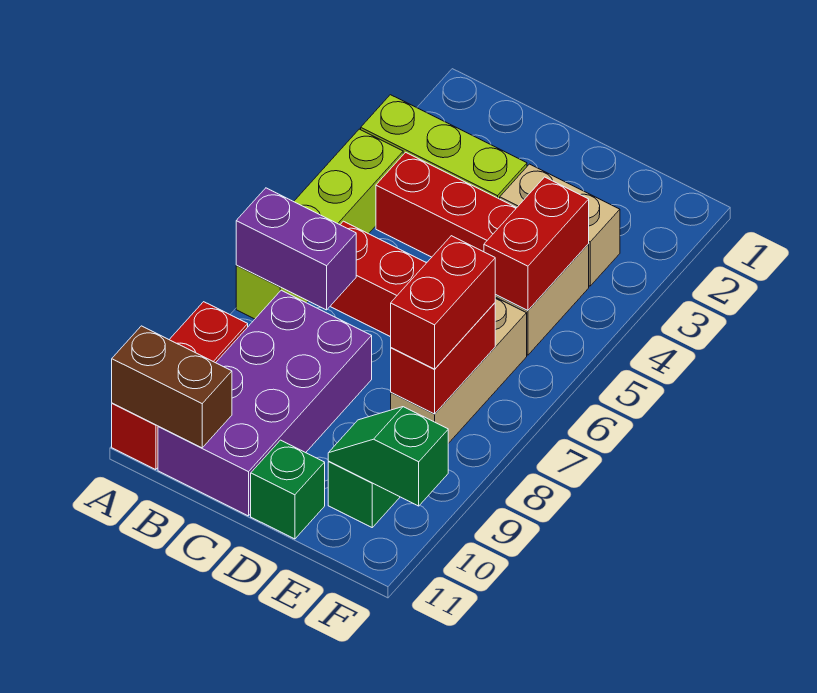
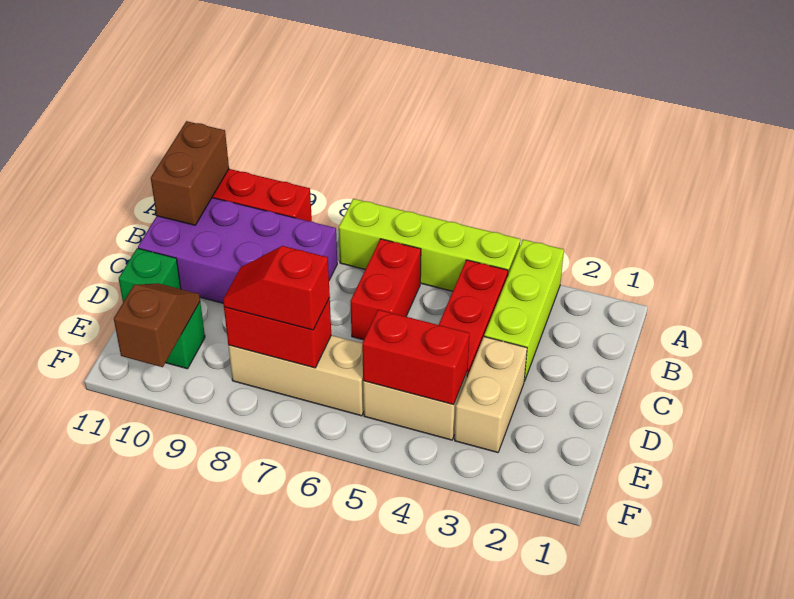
purple brick A7:B7 level 2 -> none
red brick E7:E8 level 3 -> red slope E7:E8 level 3 top 7
green slope E10:F10 level 2 top F -> brown slope E10:F10 level 2 top F

